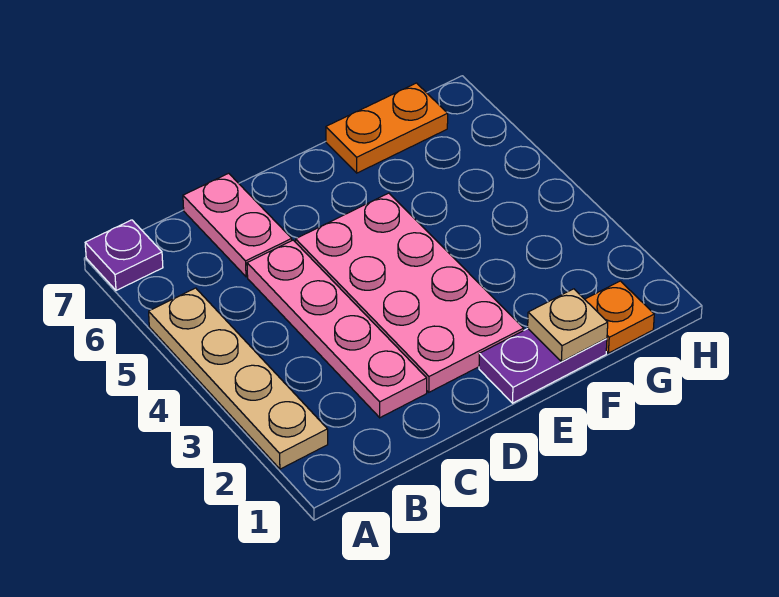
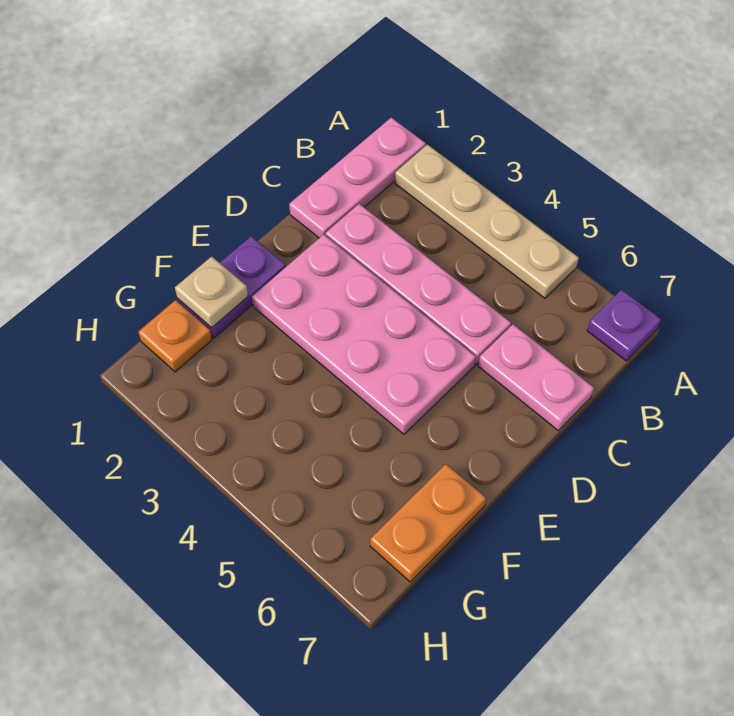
none -> pink plate A1:C1 level 1

